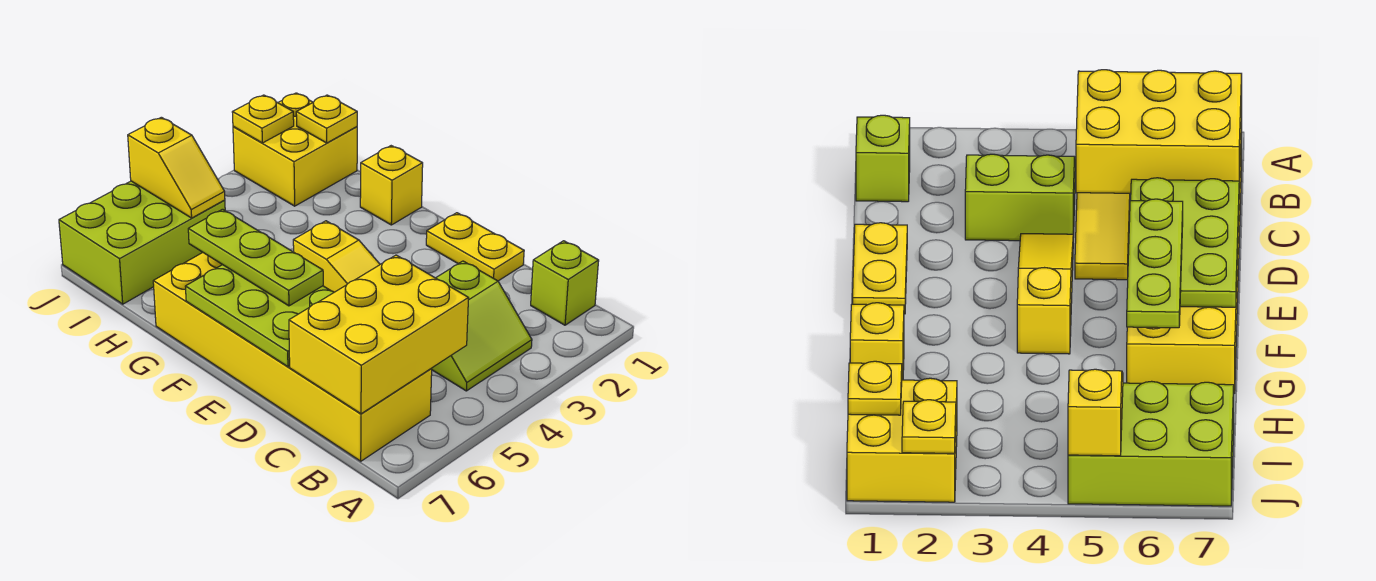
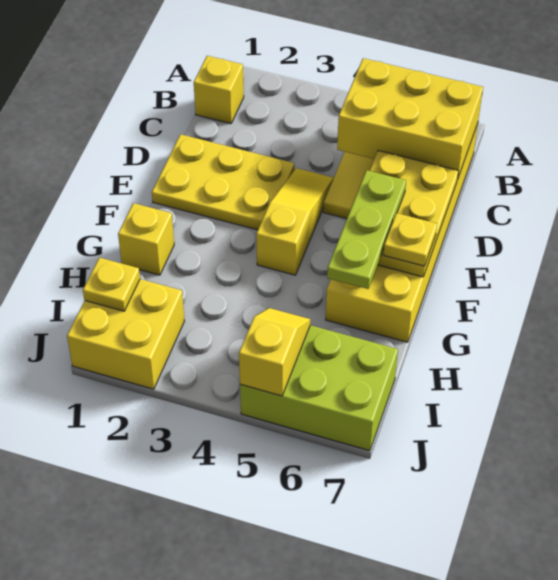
lime brick B1 level 1 -> yellow brick B1 level 1
lime slope B3:C4 level 1 top C -> none
yellow plate D1:E1 level 1 -> yellow plate D1:E3 level 1
lime plate D6:F7 level 2 -> yellow plate D6:F7 level 2
yellow plate J2 level 2 -> yellow plate F7 level 3

